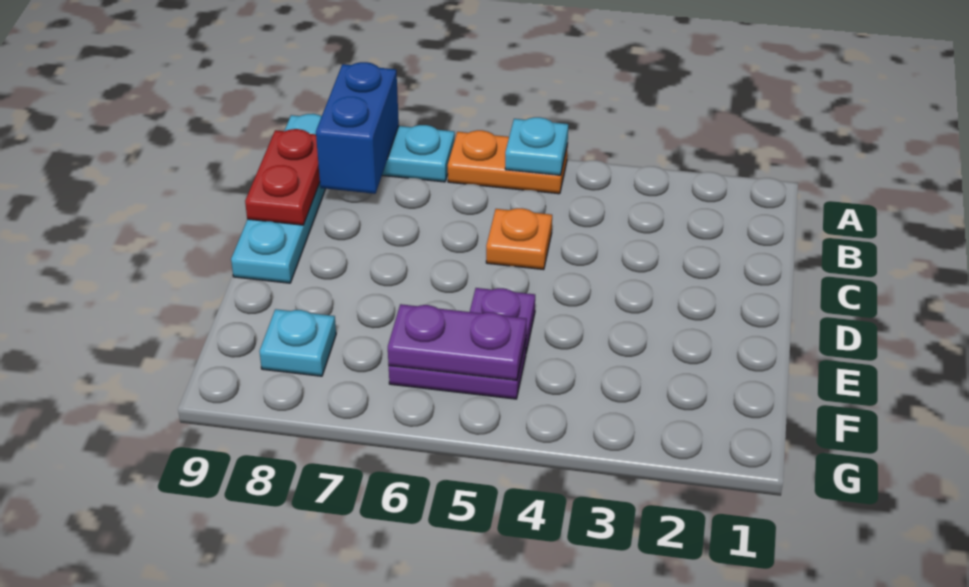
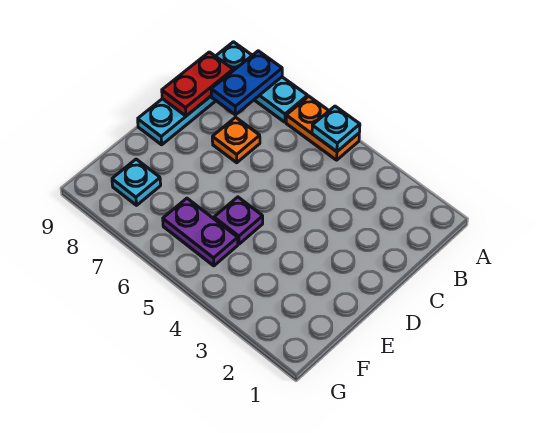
blue brick A8:B8 level 2 -> blue plate A8:B8 level 2
orange plate C5 level 1 -> orange plate C7 level 1
purple plate F5:F6 level 2 -> none

